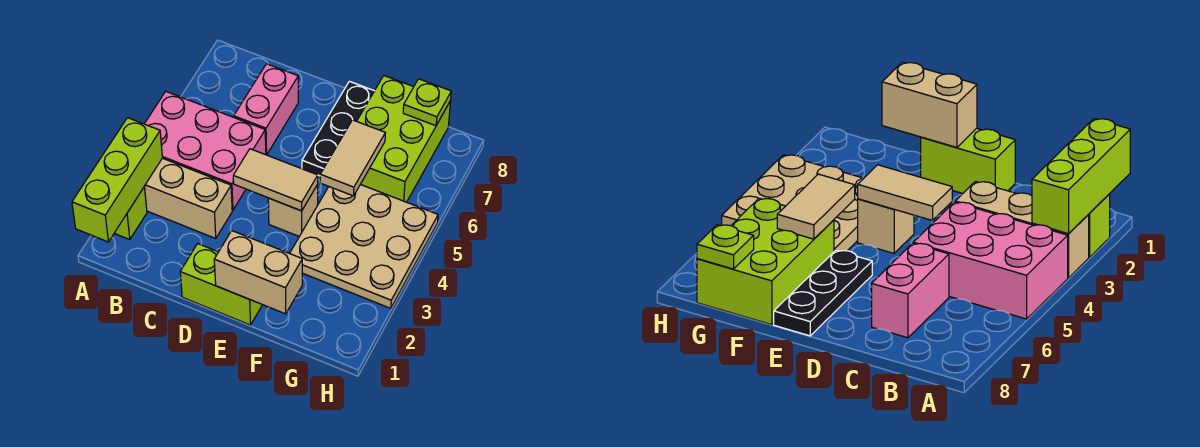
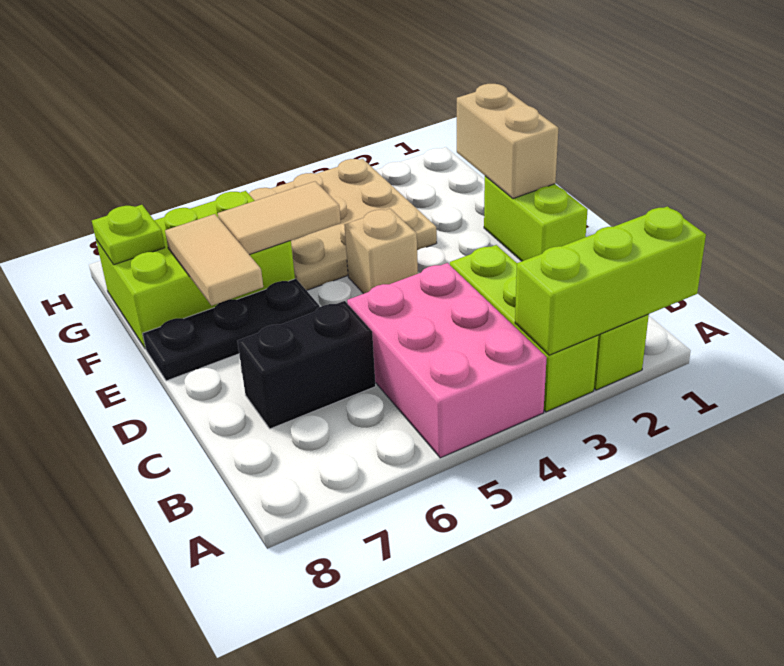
tan brick A3:C3 level 1 -> lime brick A3:C3 level 1
pink brick C6:C7 level 1 -> black brick C6:C7 level 1
tan tile D4:E4 level 2 -> tan tile E7:F7 level 2

